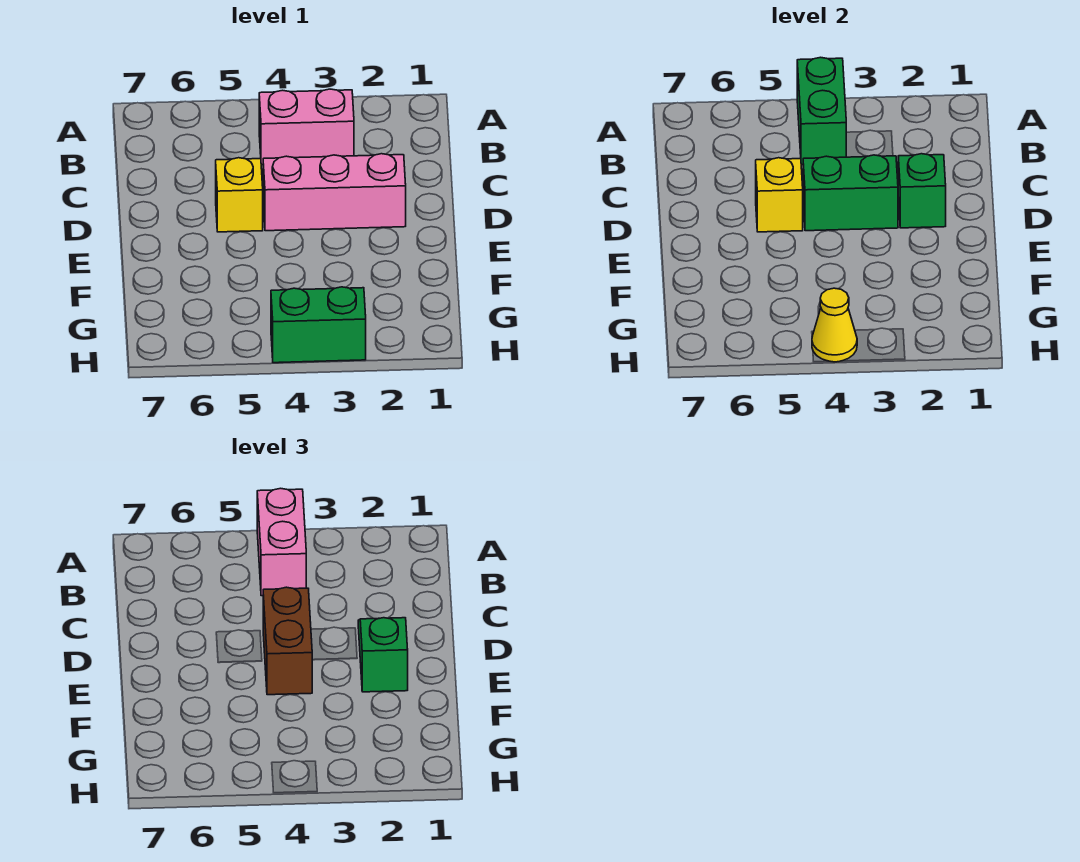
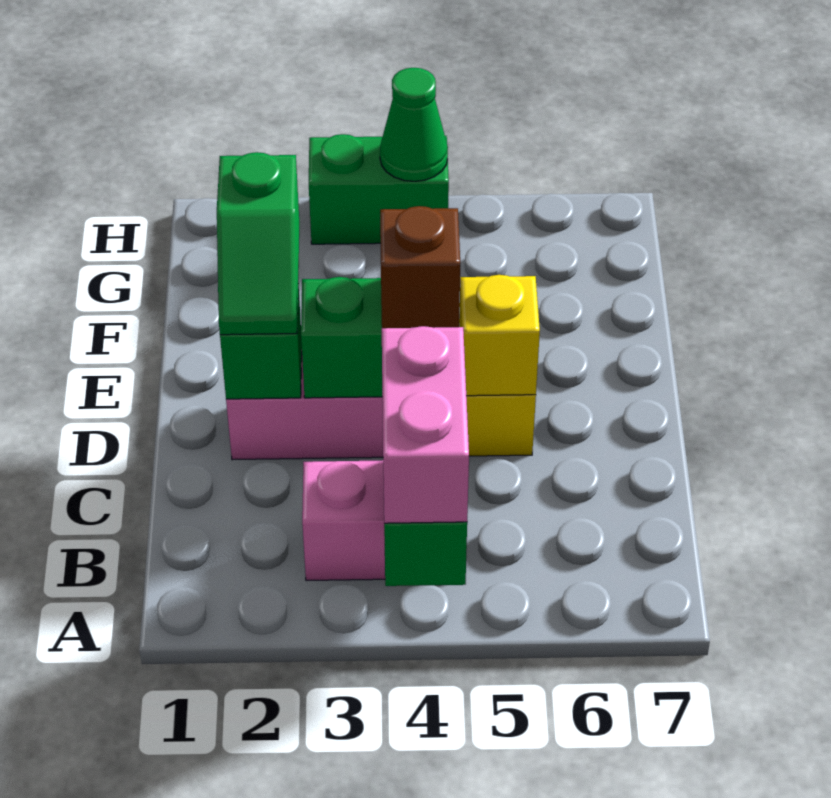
brown brick D4:E4 level 3 -> brown brick D4 level 3
yellow cone H4 level 2 -> green cone H4 level 2

